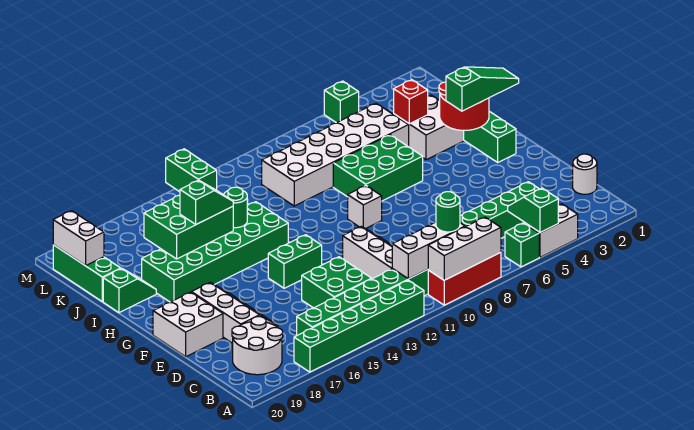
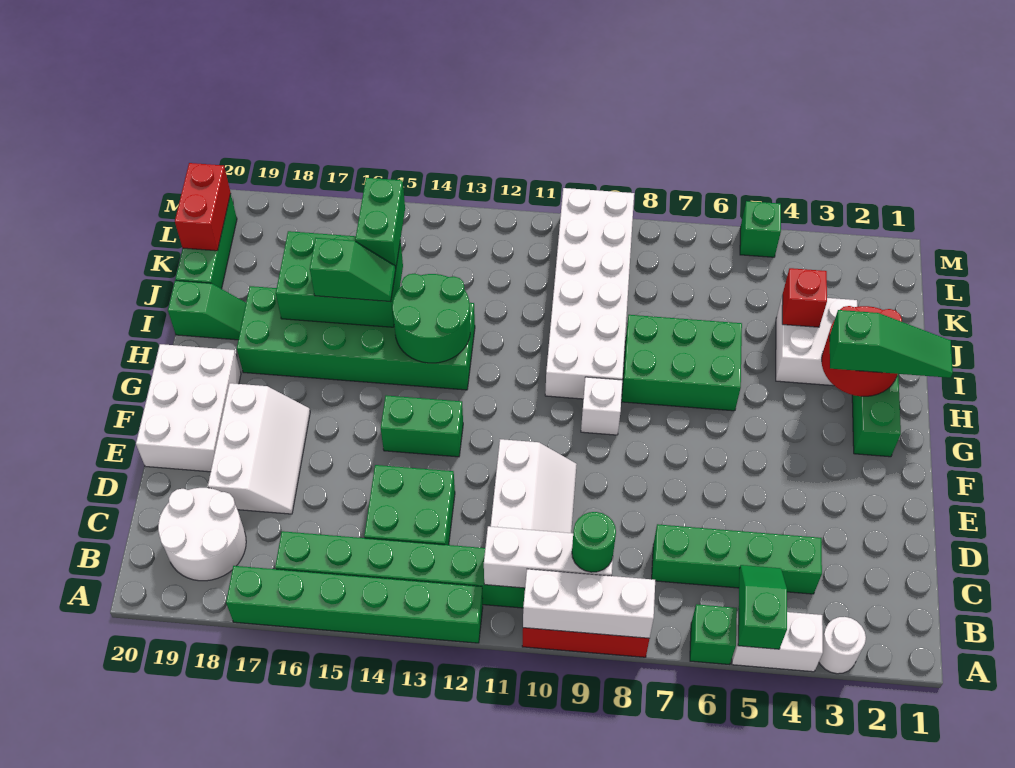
white round brick C1 level 1 -> white round brick A3 level 1
white brick E19:F20 level 1 -> white brick E19:G20 level 1
green round brick I14 level 2 -> green round brick H13:I14 level 2
white brick J5:K10 level 1 -> white brick H9:M10 level 1
white brick K20:L20 level 2 -> red brick K20:L20 level 2

